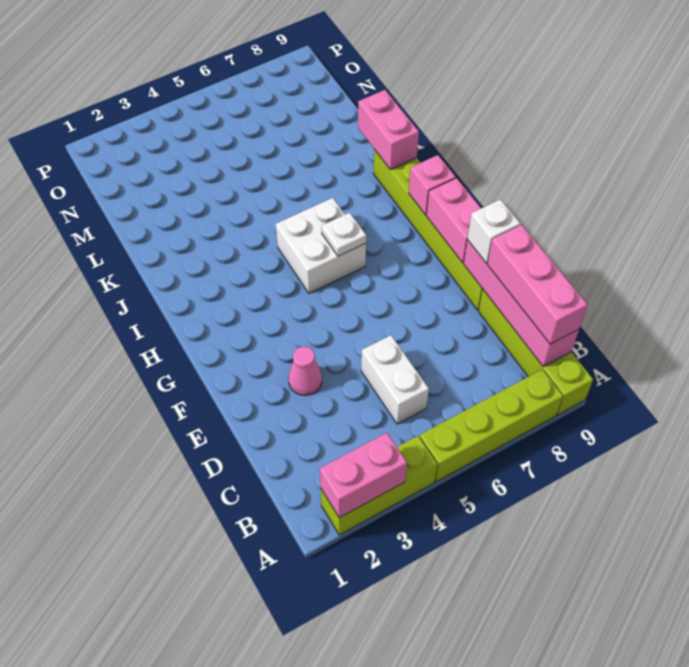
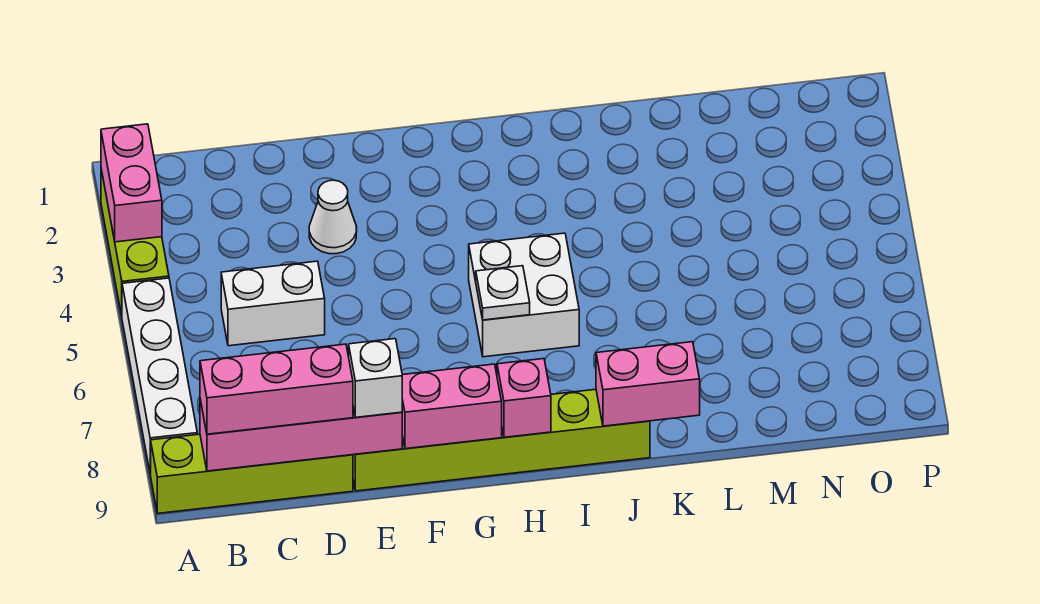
lime brick A5:A8 level 1 -> white brick A5:A8 level 1
pink cone E3 level 1 -> white cone E3 level 1

